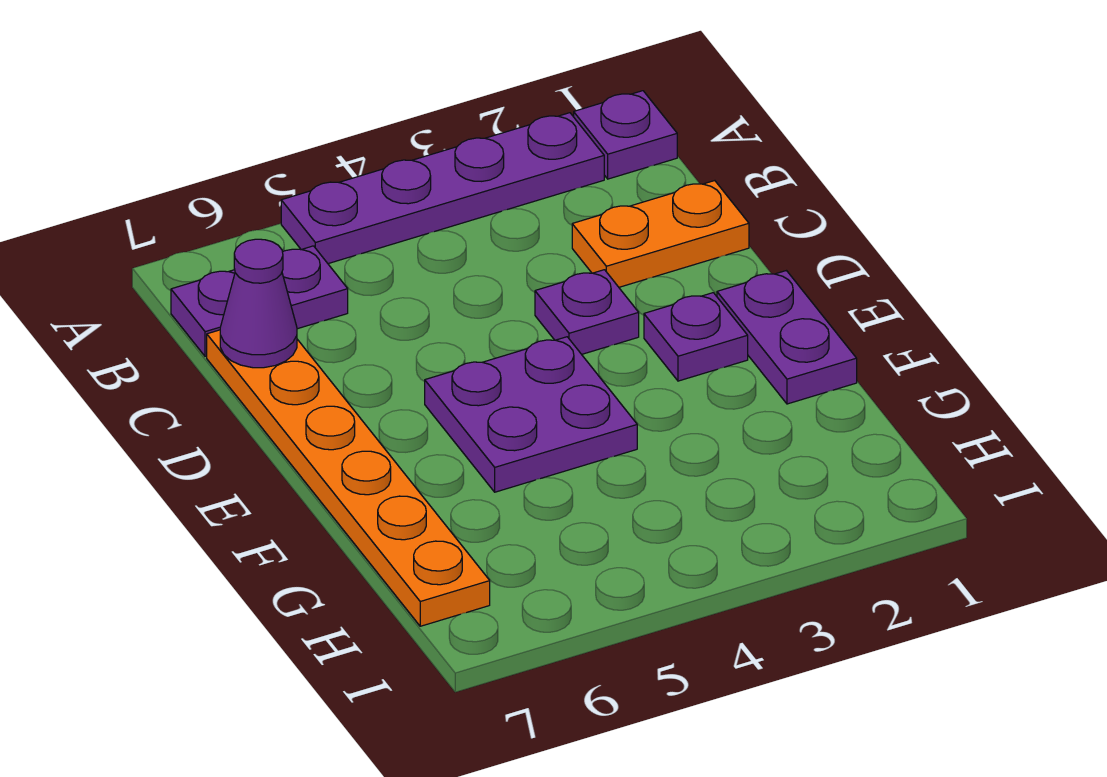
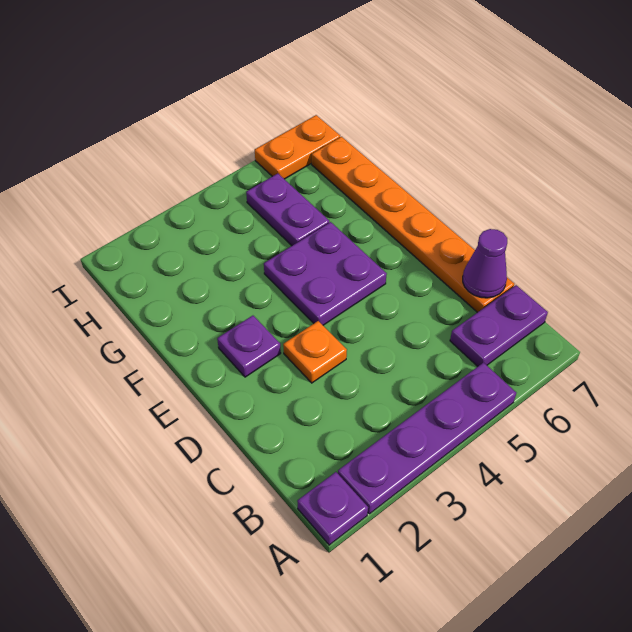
orange plate C1:C2 level 1 -> orange plate I6:I7 level 1
purple plate D3 level 1 -> orange plate D3 level 1
purple plate E1:F1 level 1 -> purple plate G5:H5 level 1

